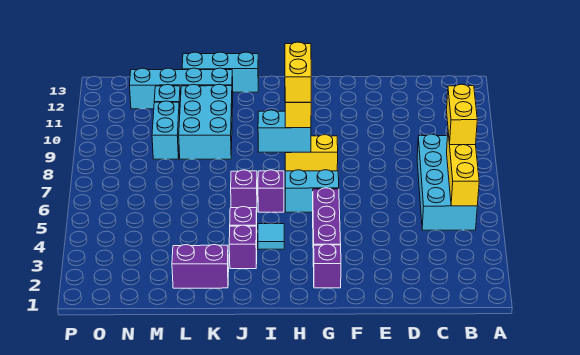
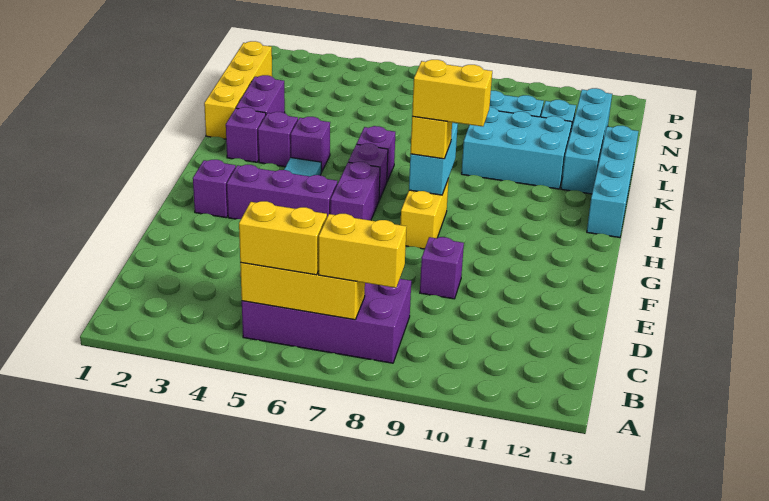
cyan brick B5:C8 level 1 -> purple brick B5:C8 level 1
none -> yellow brick B5:B6 level 3
none -> purple brick E9 level 1
cyan brick G6:H6 level 1 -> purple brick G6:H6 level 1
none -> purple brick J2 level 1
cyan brick J13:L13 level 1 -> cyan brick I13:L13 level 1
none -> yellow brick K1:N1 level 1

